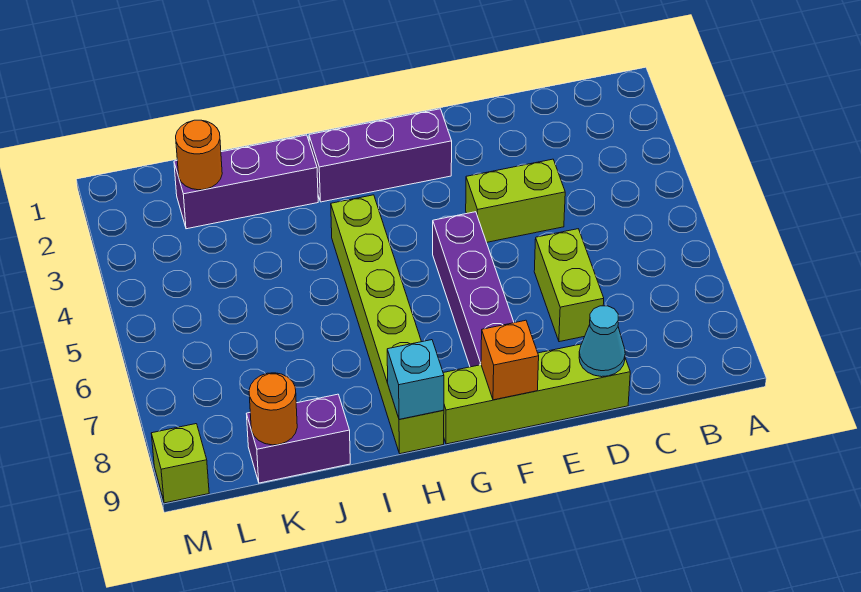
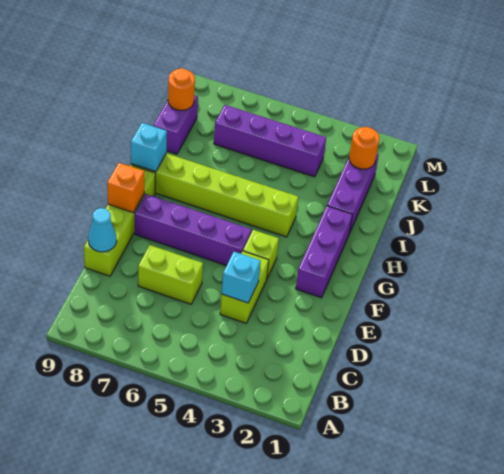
none -> cyan brick D4 level 2
none -> purple brick K4:K7 level 1
lime brick M9 level 1 -> lime brick F4 level 1

